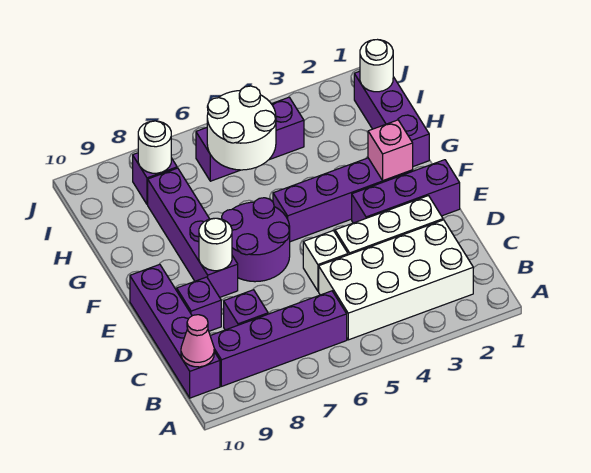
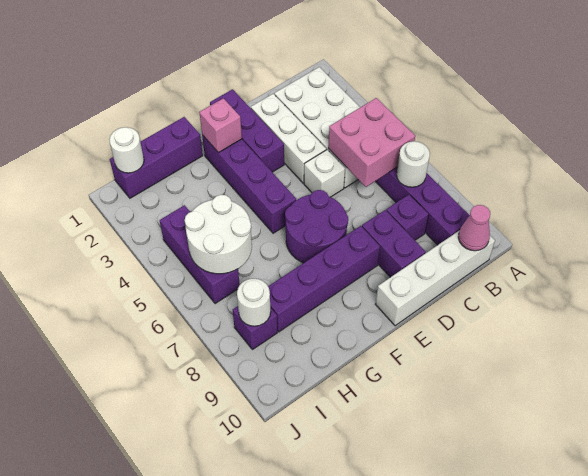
none -> pink brick B5:C6 level 2
purple brick B10:E10 level 1 -> white brick B10:E10 level 1
purple brick D9 level 1 -> purple brick D8:D9 level 1
white round brick E8 level 2 -> white round brick B7 level 2

